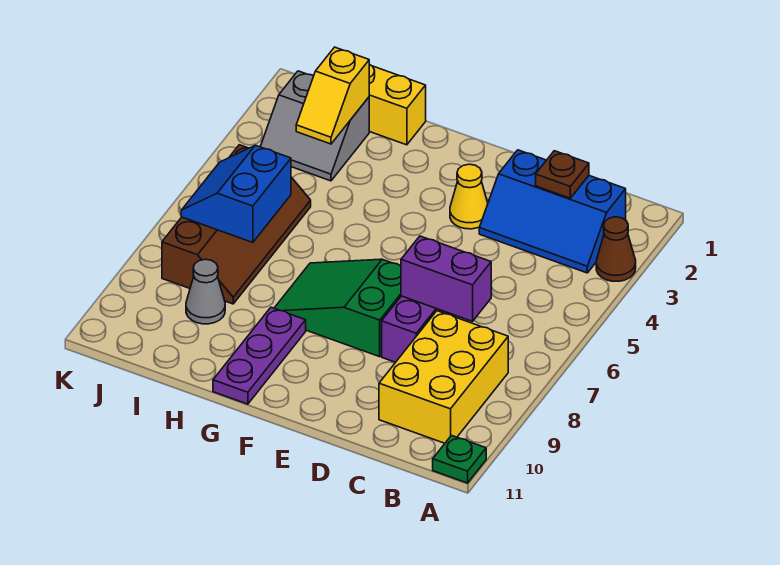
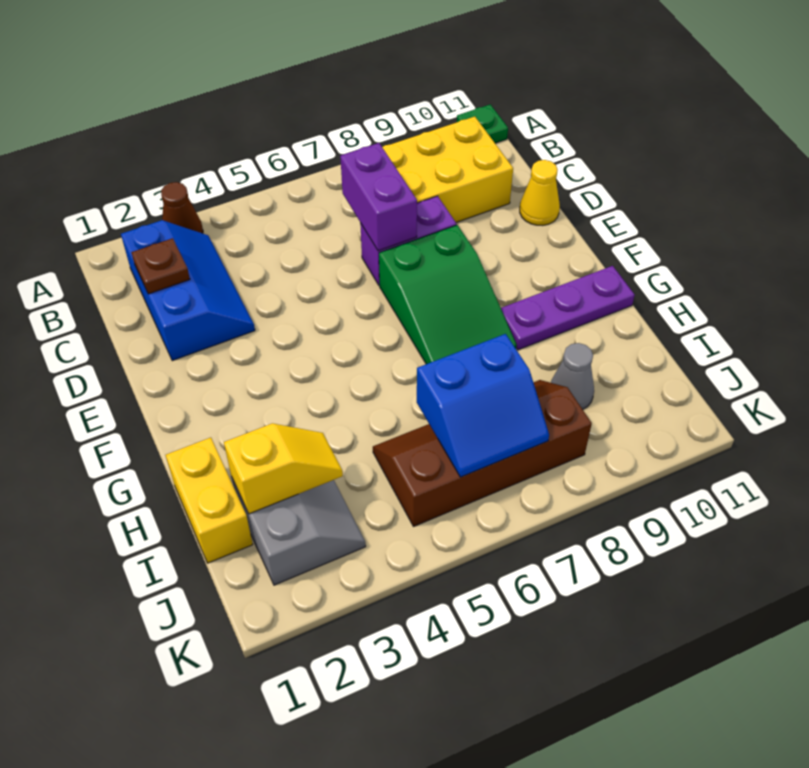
yellow cone E3 level 1 -> yellow cone D11 level 1

